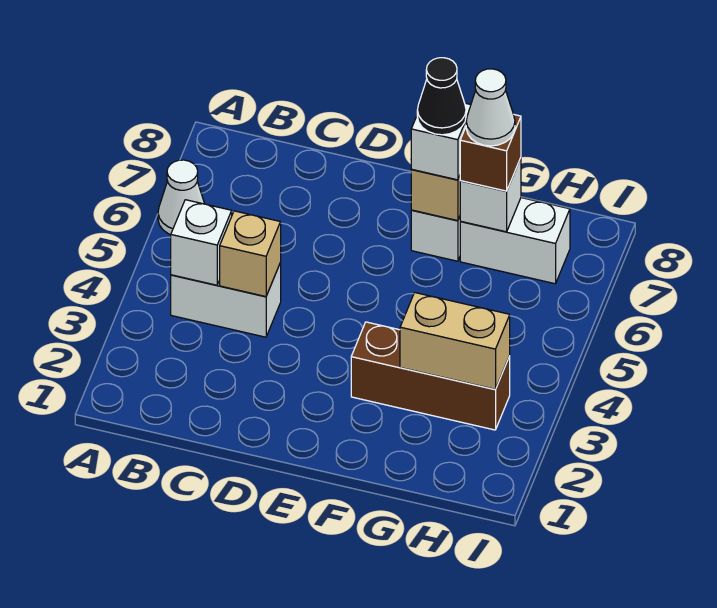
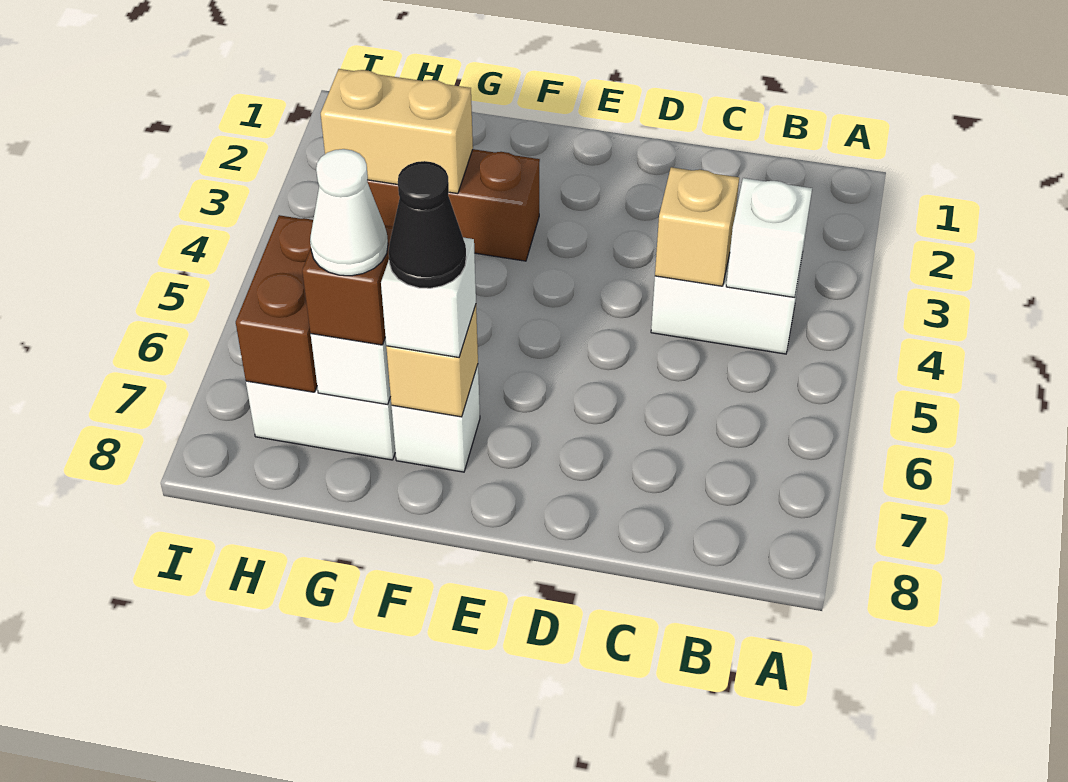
white cone A6 level 1 -> none
none -> brown brick H6:H7 level 2

